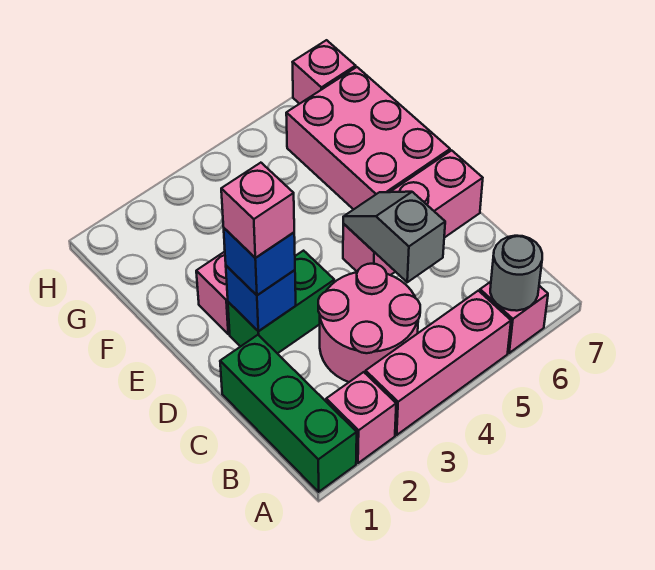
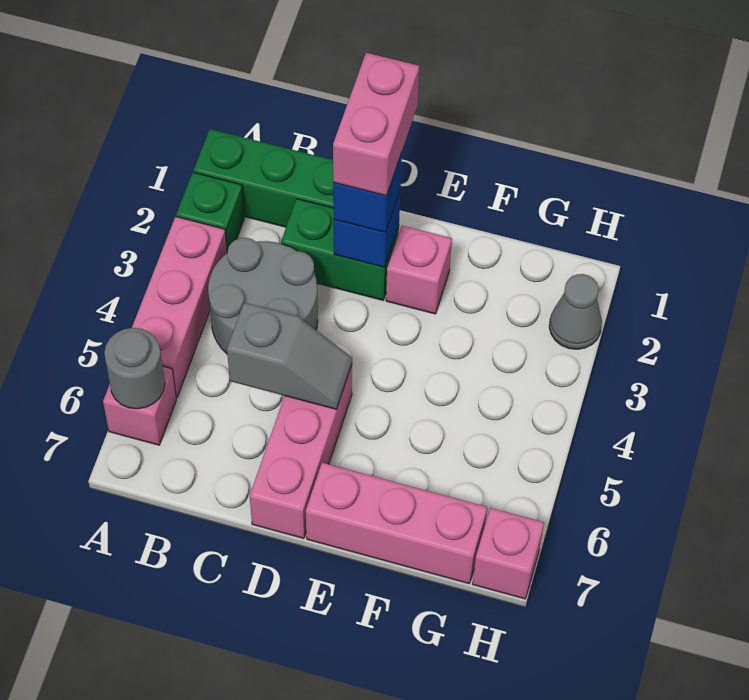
pink brick A2 level 1 -> green brick A2 level 1
pink round brick B3:C4 level 1 -> grey round brick B3:C4 level 1
green brick D2:D3 level 1 -> green brick C2:D2 level 1
pink brick D2 level 4 -> pink brick D1:D2 level 4
pink brick E6:G7 level 1 -> pink brick E7:G7 level 1
none -> grey cone H2 level 1

